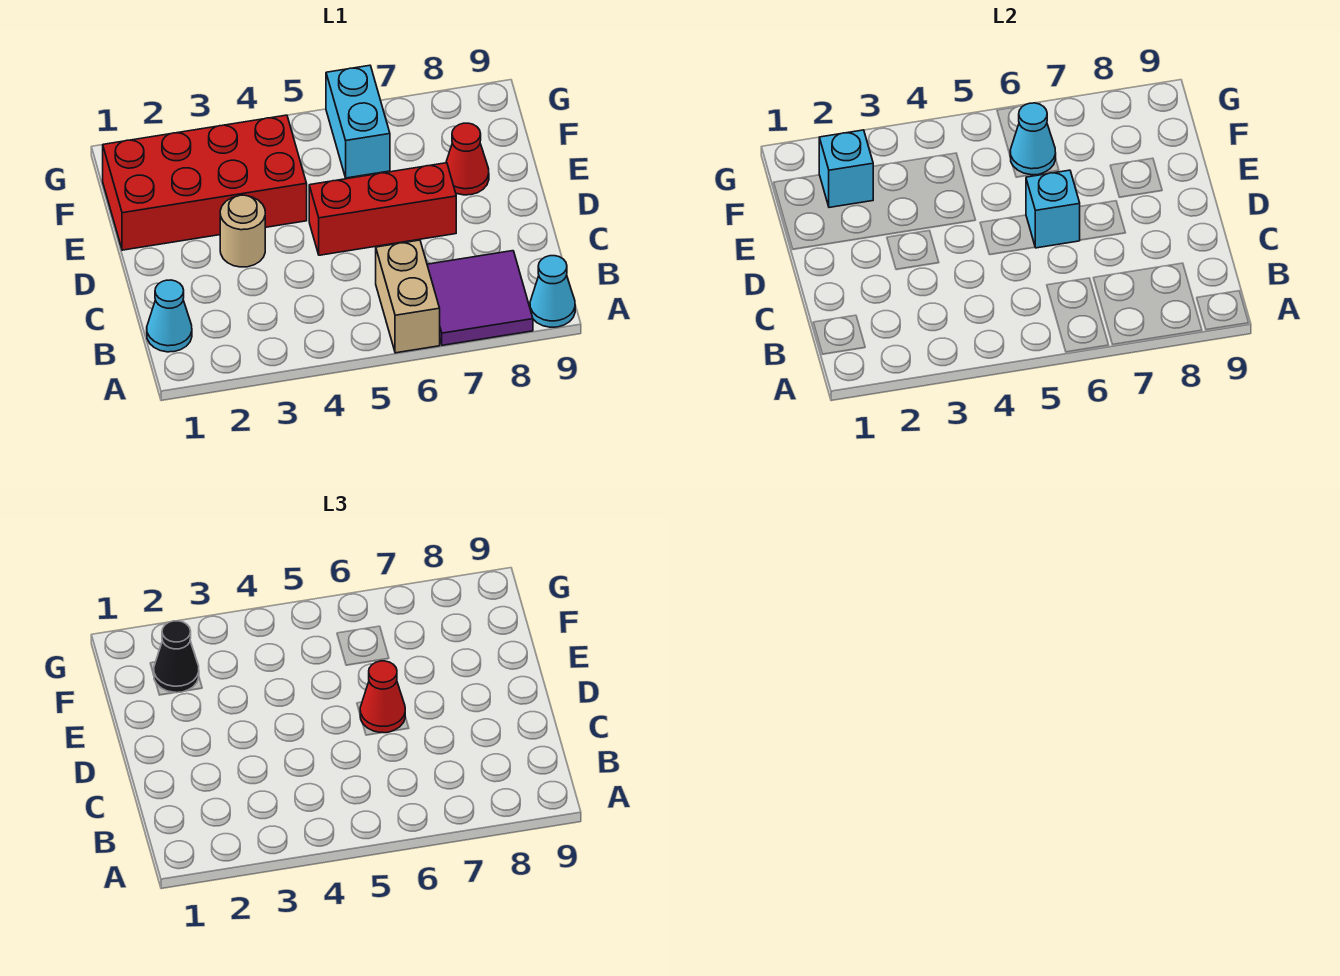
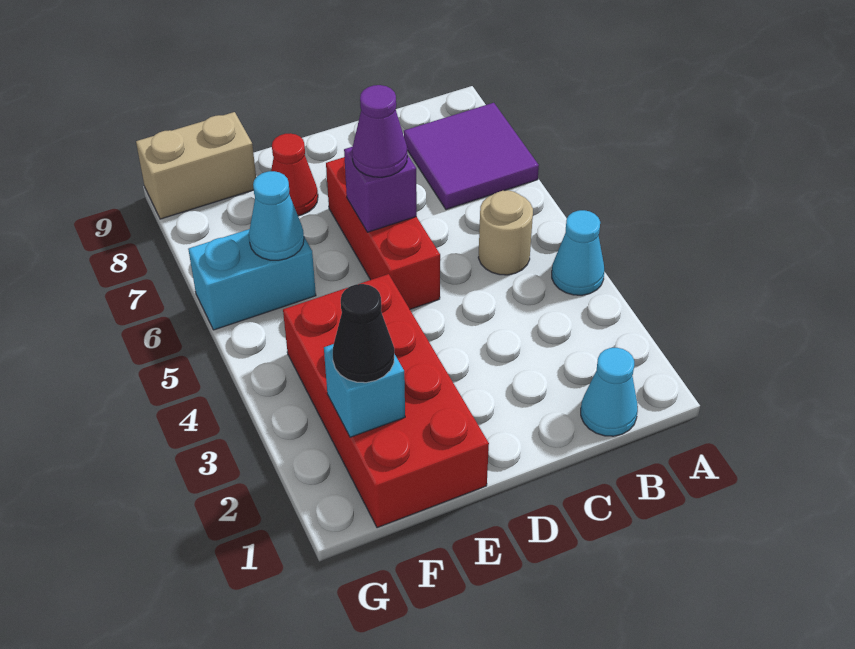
tan brick A6:B6 level 1 -> tan brick F9:G9 level 1
cyan cone A9 level 1 -> cyan cone A4 level 1
tan round brick D3 level 1 -> tan round brick B5 level 1
cyan brick D6 level 2 -> purple brick D6 level 2
red cone D6 level 3 -> purple cone D6 level 3

